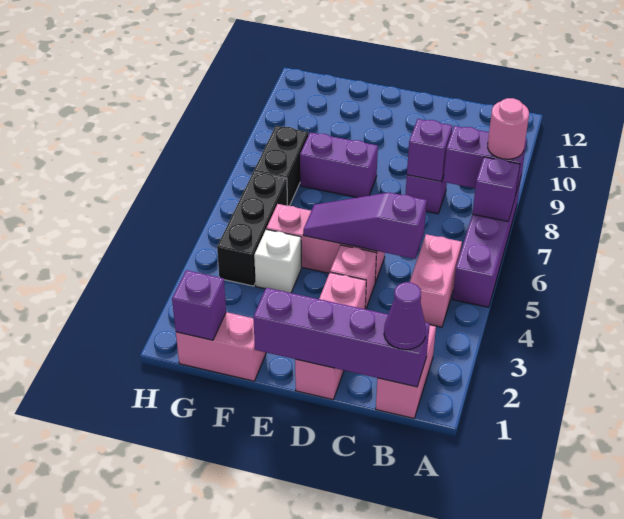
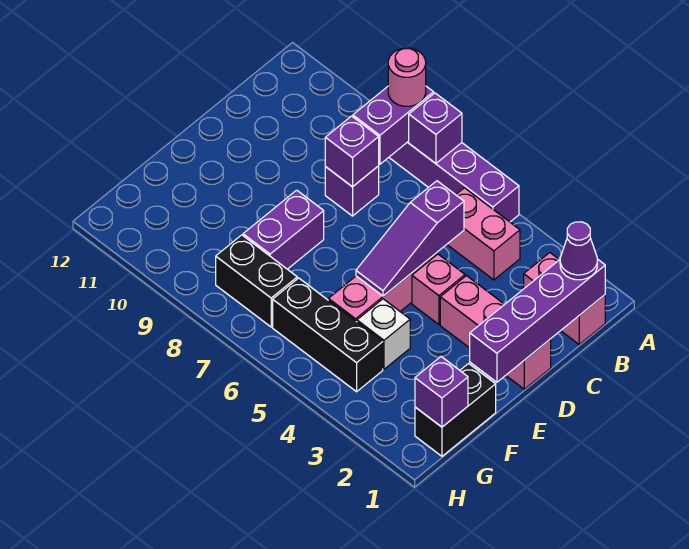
pink brick F1:G1 level 1 -> black brick F1:G1 level 1

